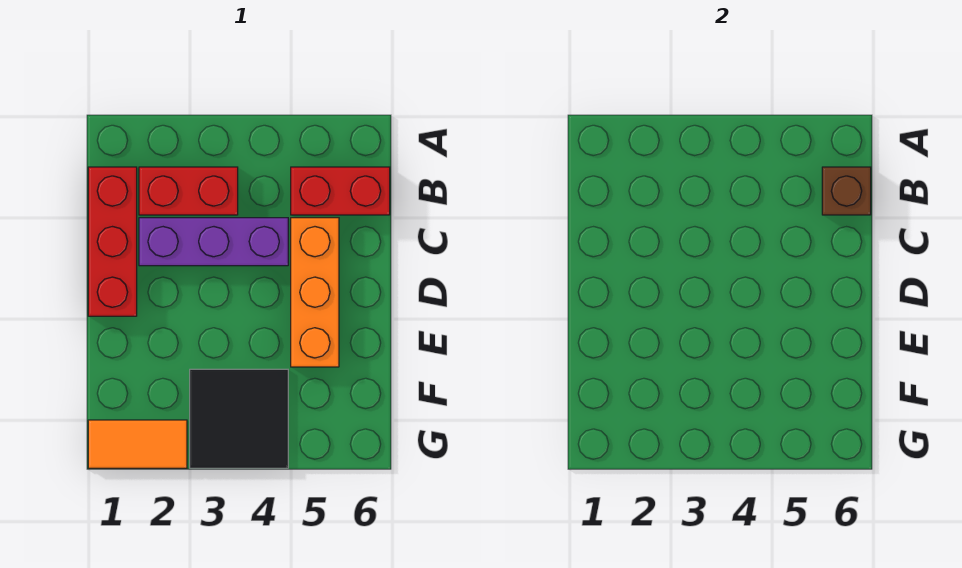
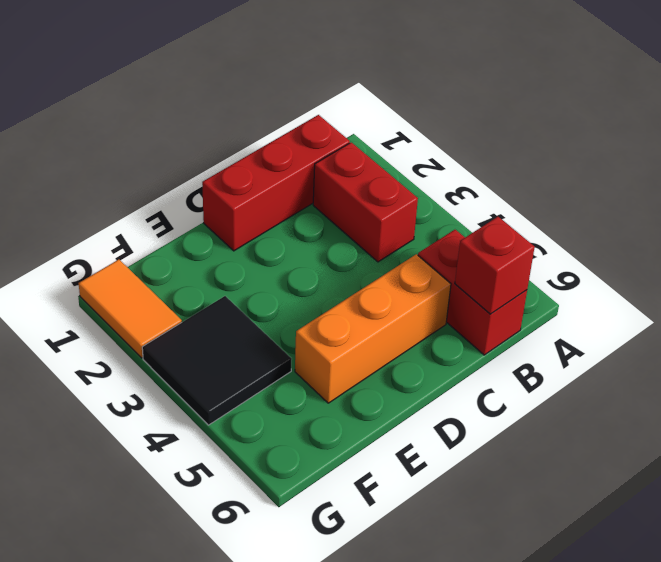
brown brick B6 level 2 -> red brick B6 level 2
purple brick C2:C4 level 1 -> none

